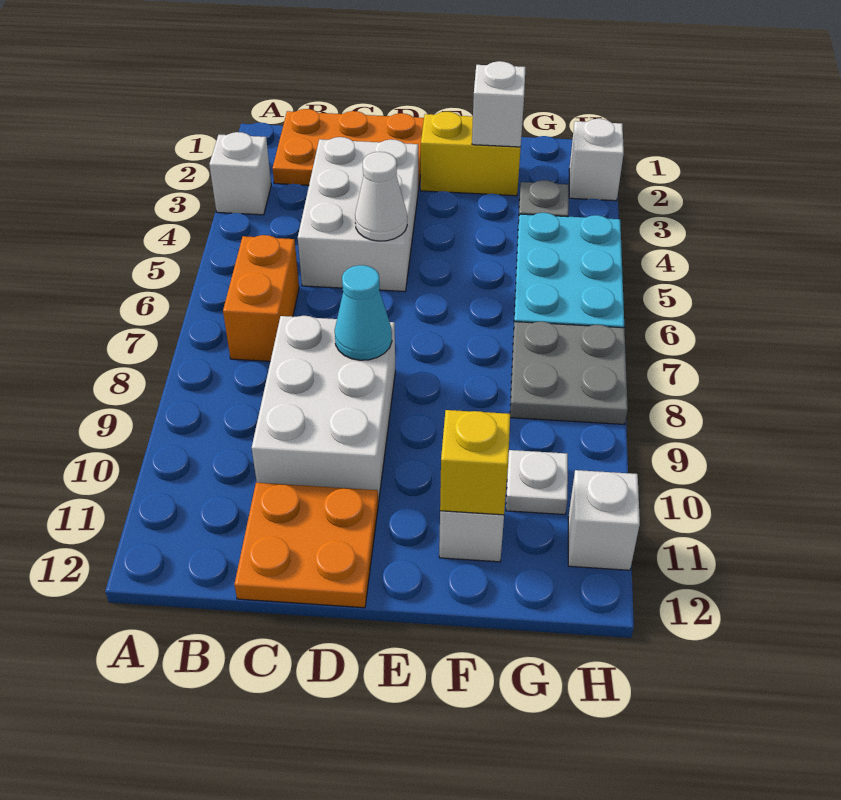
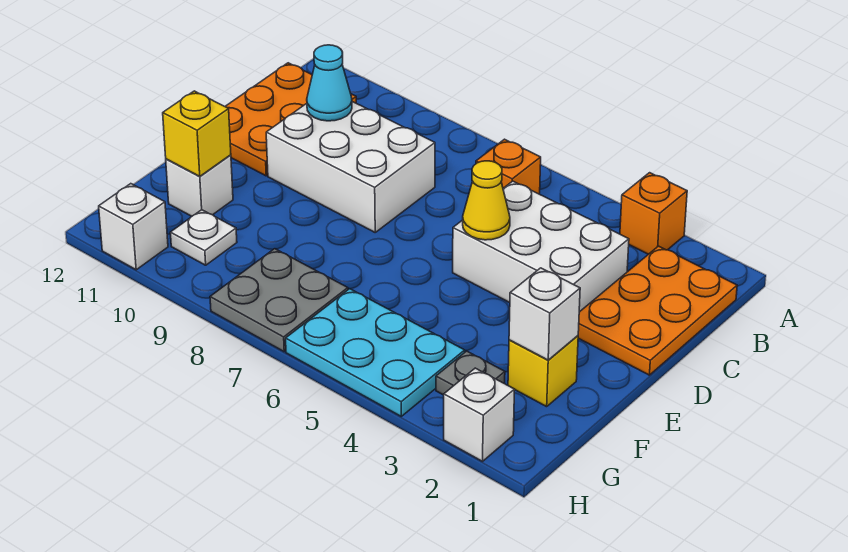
white brick A3 level 1 -> orange brick A3 level 1
orange brick B6:B7 level 1 -> orange brick B6 level 1
orange plate C11:D12 level 1 -> orange plate B11:D12 level 1
white cone D5 level 2 -> yellow cone D5 level 2
cyan cone D8 level 2 -> cyan cone C10 level 2
yellow brick E2:F2 level 1 -> yellow brick F2 level 1

